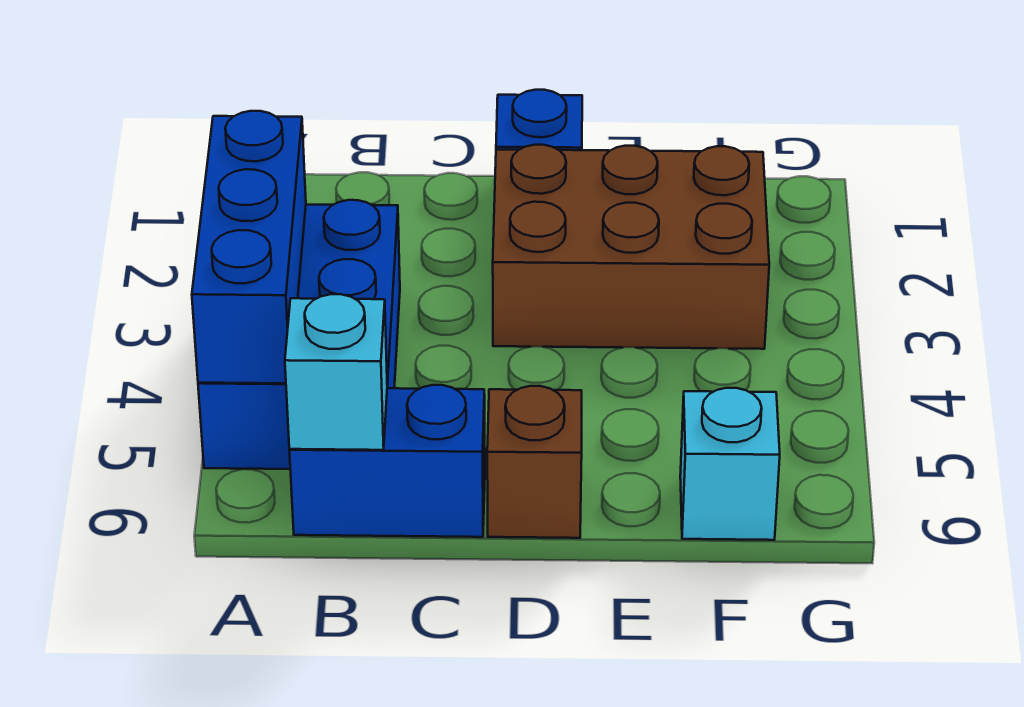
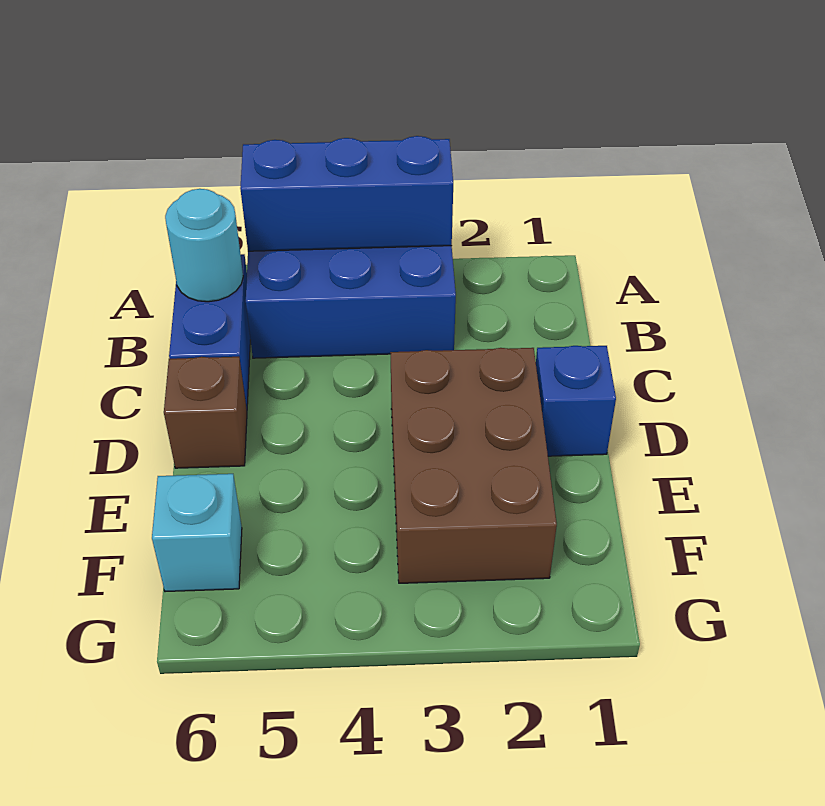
cyan brick B6 level 2 -> cyan round brick B6 level 2

